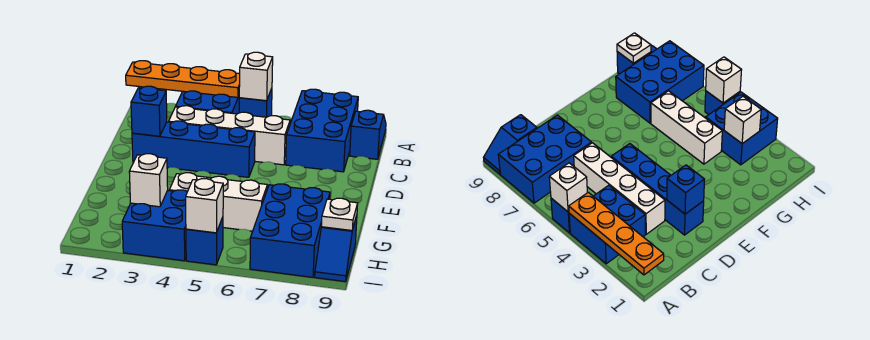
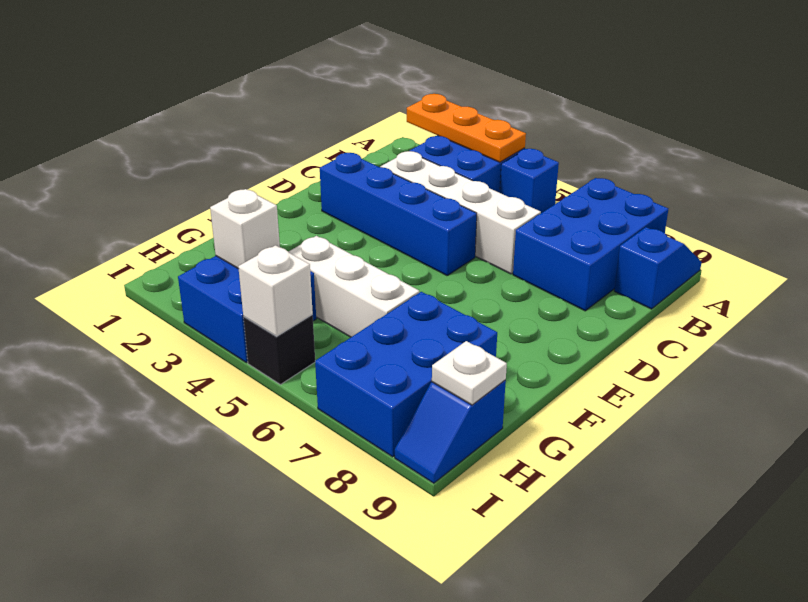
orange plate A1:A4 level 2 -> orange plate A2:A4 level 2
white brick A5 level 2 -> none
blue brick D2 level 2 -> none
blue brick I5 level 1 -> black brick I5 level 1

